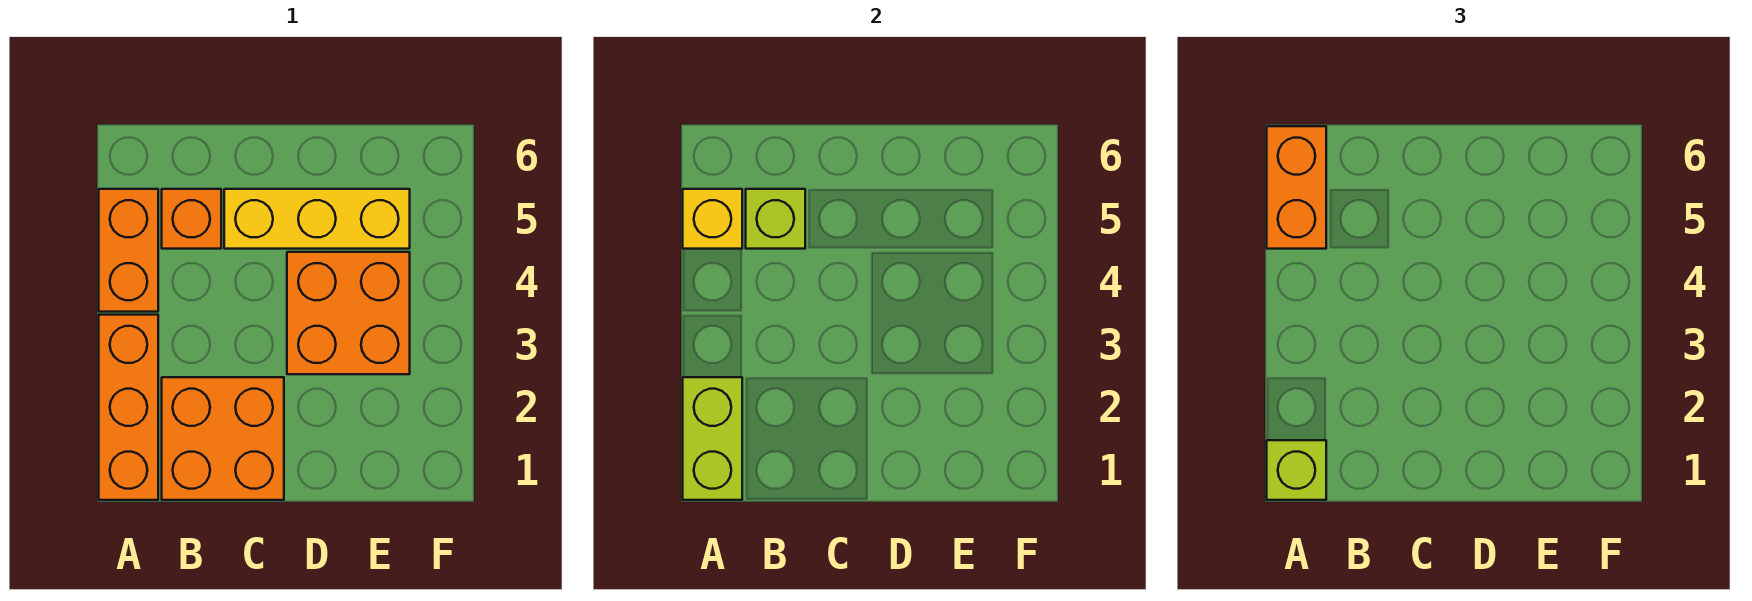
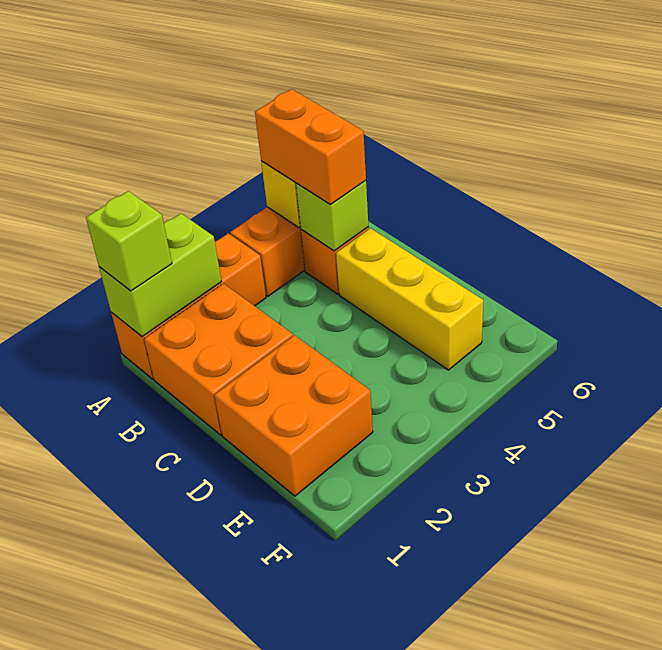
orange brick A5:A6 level 3 -> orange brick A5:B5 level 3
orange brick D3:E4 level 1 -> orange brick D1:E2 level 1

